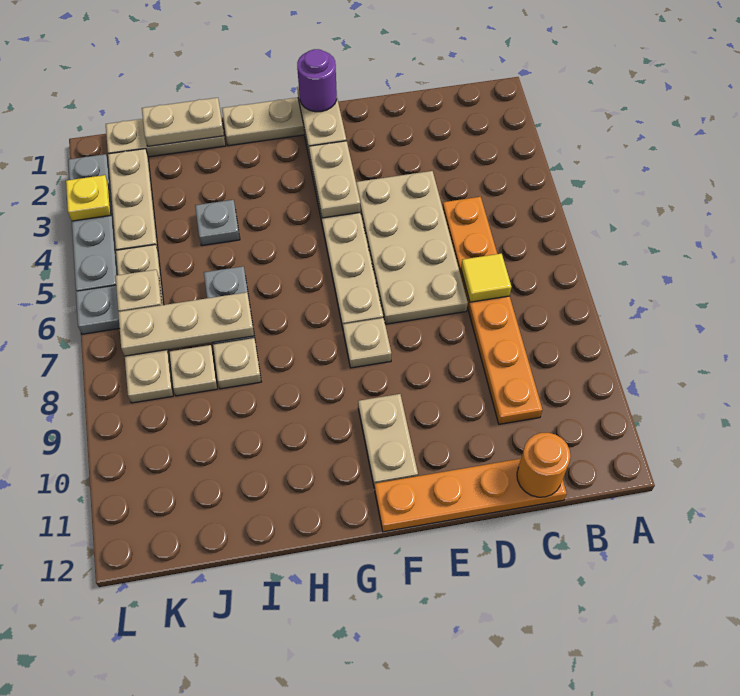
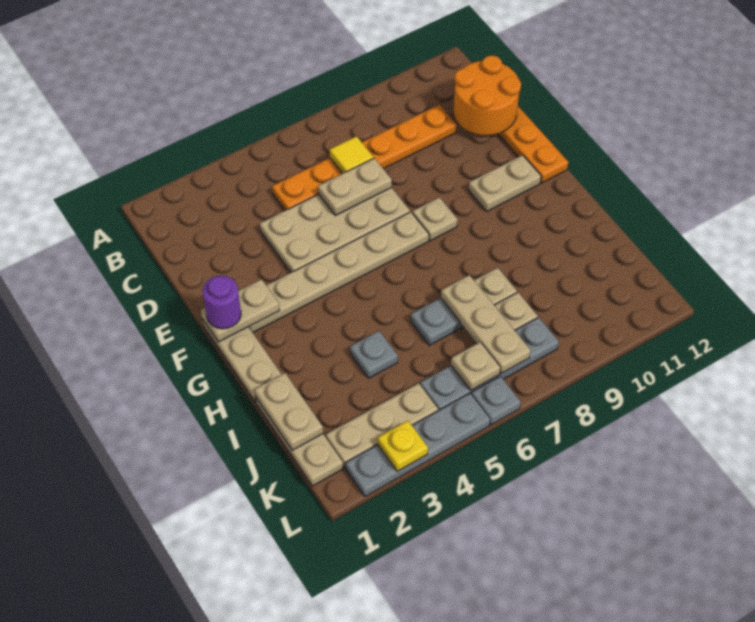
orange round brick C12 level 2 -> orange round brick C11:D12 level 2
tan plate F3:F4 level 2 -> tan plate D6:D7 level 2
tan plate K5:K8 level 1 -> grey plate K5:K8 level 1

